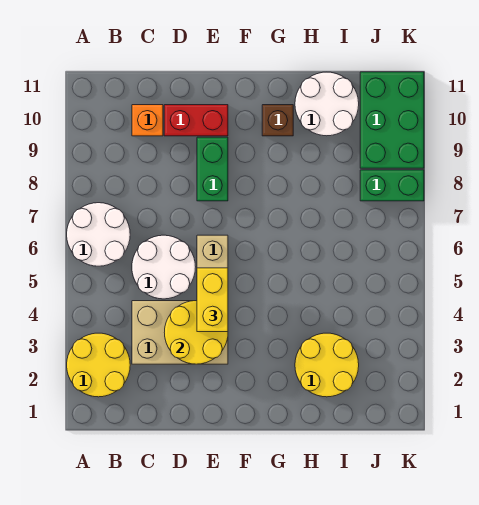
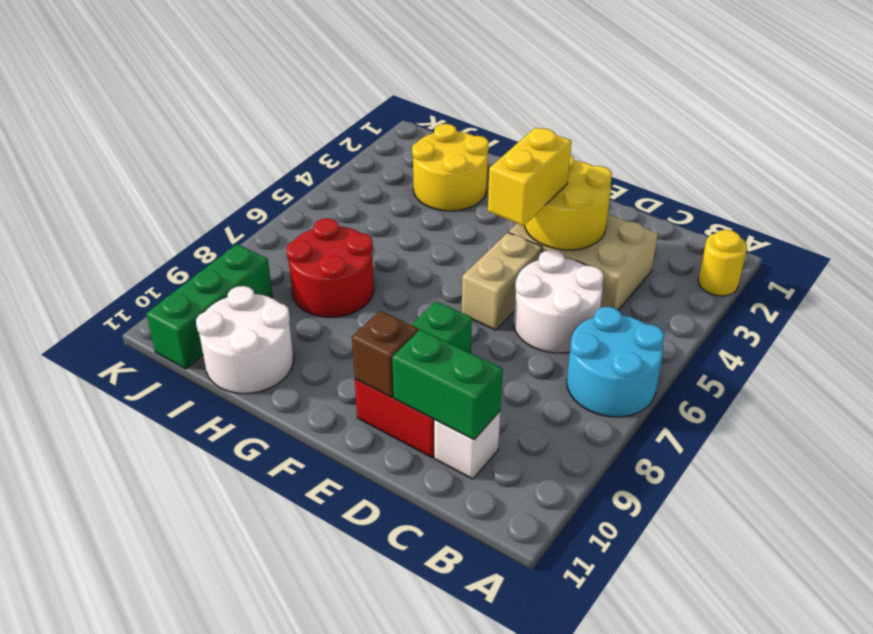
yellow round brick A2:B3 level 1 -> yellow round brick A2 level 1
white round brick A6:B7 level 1 -> cyan round brick A6:B7 level 1
orange brick C10 level 1 -> white brick C10 level 1
brown brick G10 level 1 -> brown brick E10 level 2
none -> red round brick H7:I8 level 1
green brick J8:K8 level 1 -> green brick C10:D10 level 2
green brick J9:K11 level 1 -> green brick J9:J11 level 1

